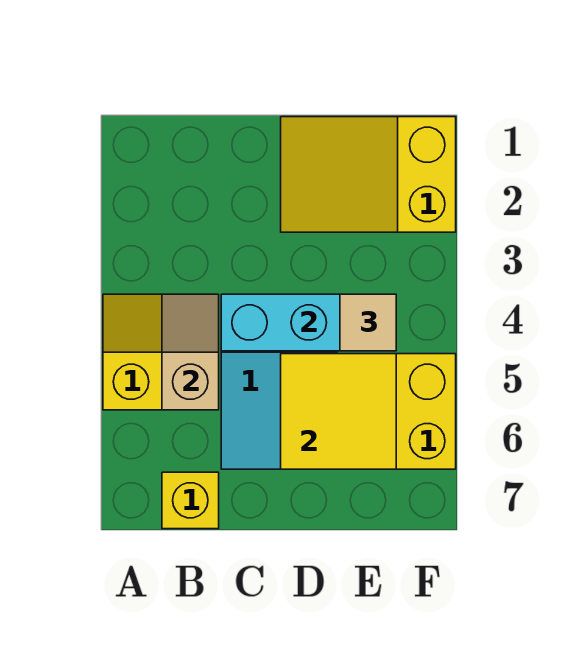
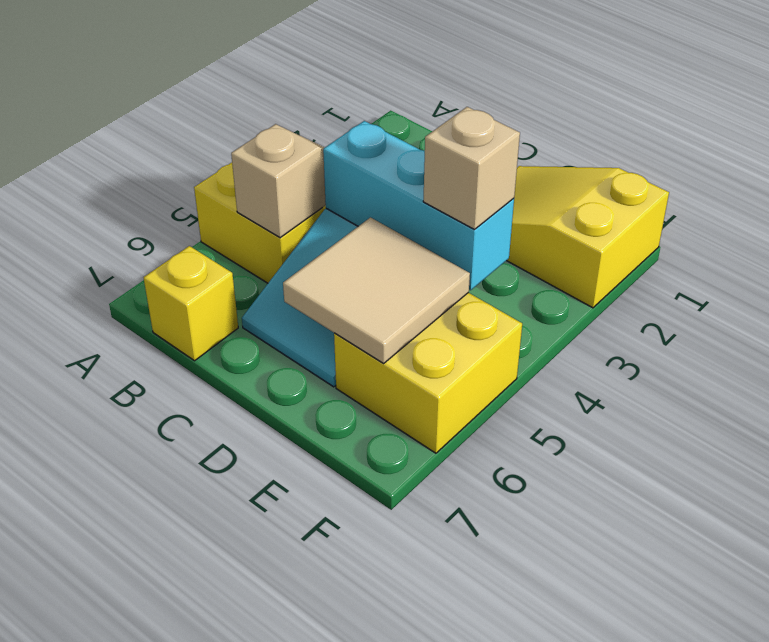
yellow tile D5:E6 level 2 -> tan tile D5:E6 level 2
tan tile E4 level 3 -> tan brick E4 level 3

